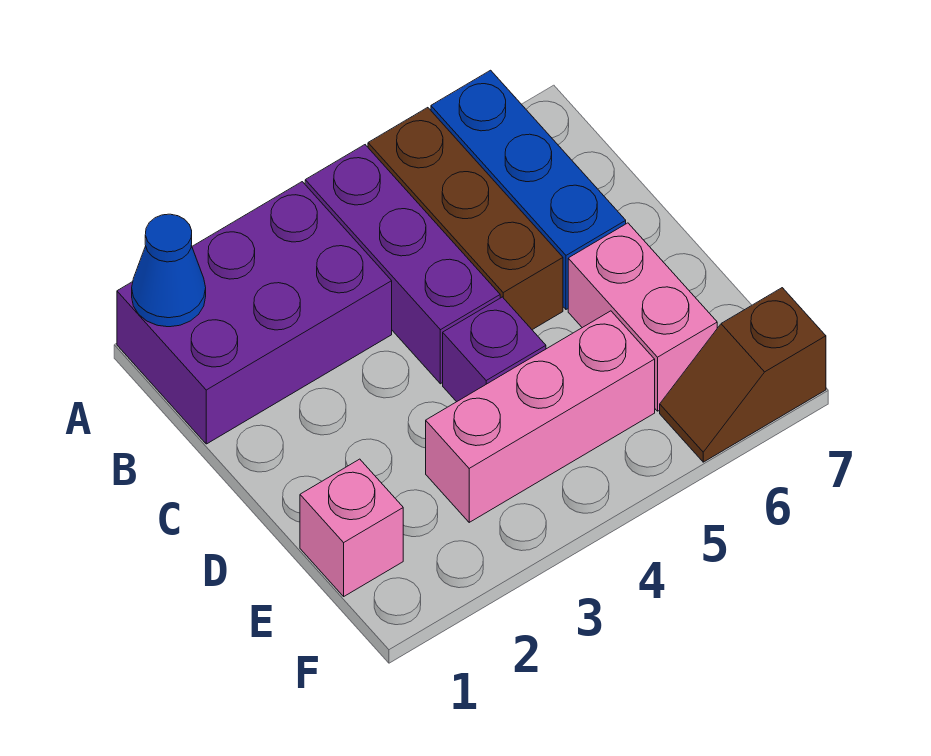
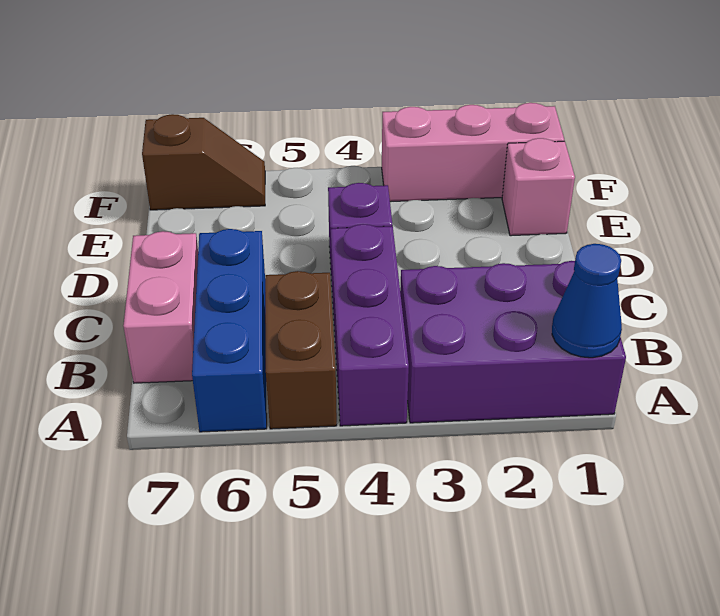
brown brick A5:C5 level 1 -> brown brick A5:B5 level 1
pink brick D6:E6 level 1 -> pink brick B7:C7 level 1
pink brick E3:E5 level 1 -> pink brick F1:F3 level 1

